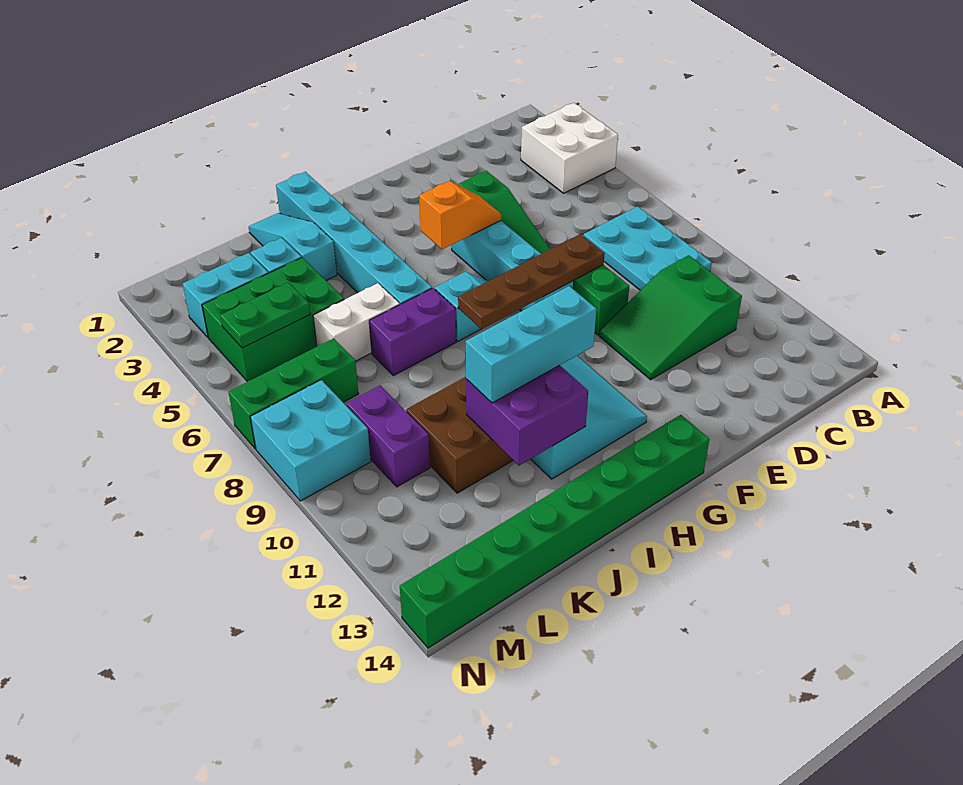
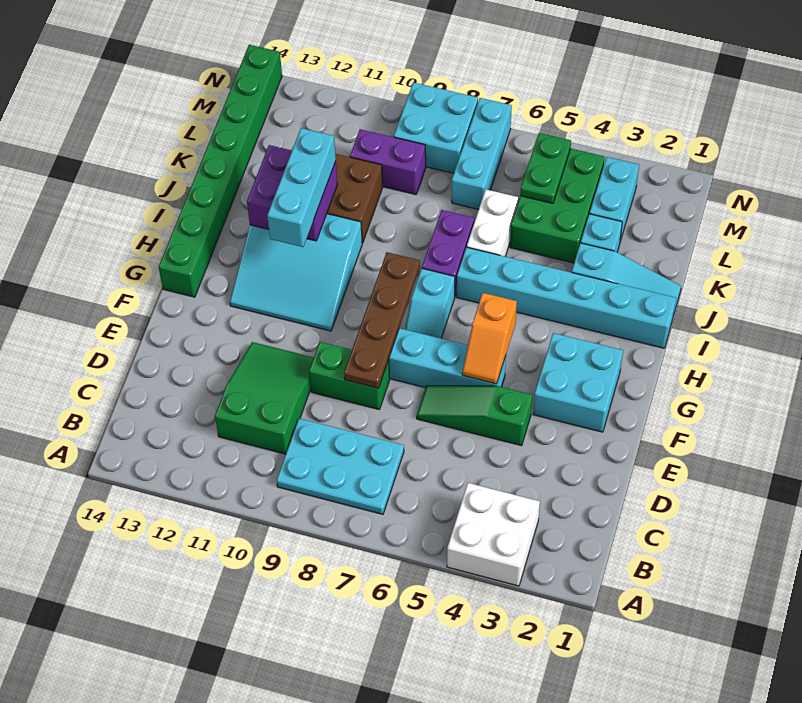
none -> cyan brick F2:G3 level 1
green brick L7:N7 level 1 -> cyan brick L7:N7 level 1

